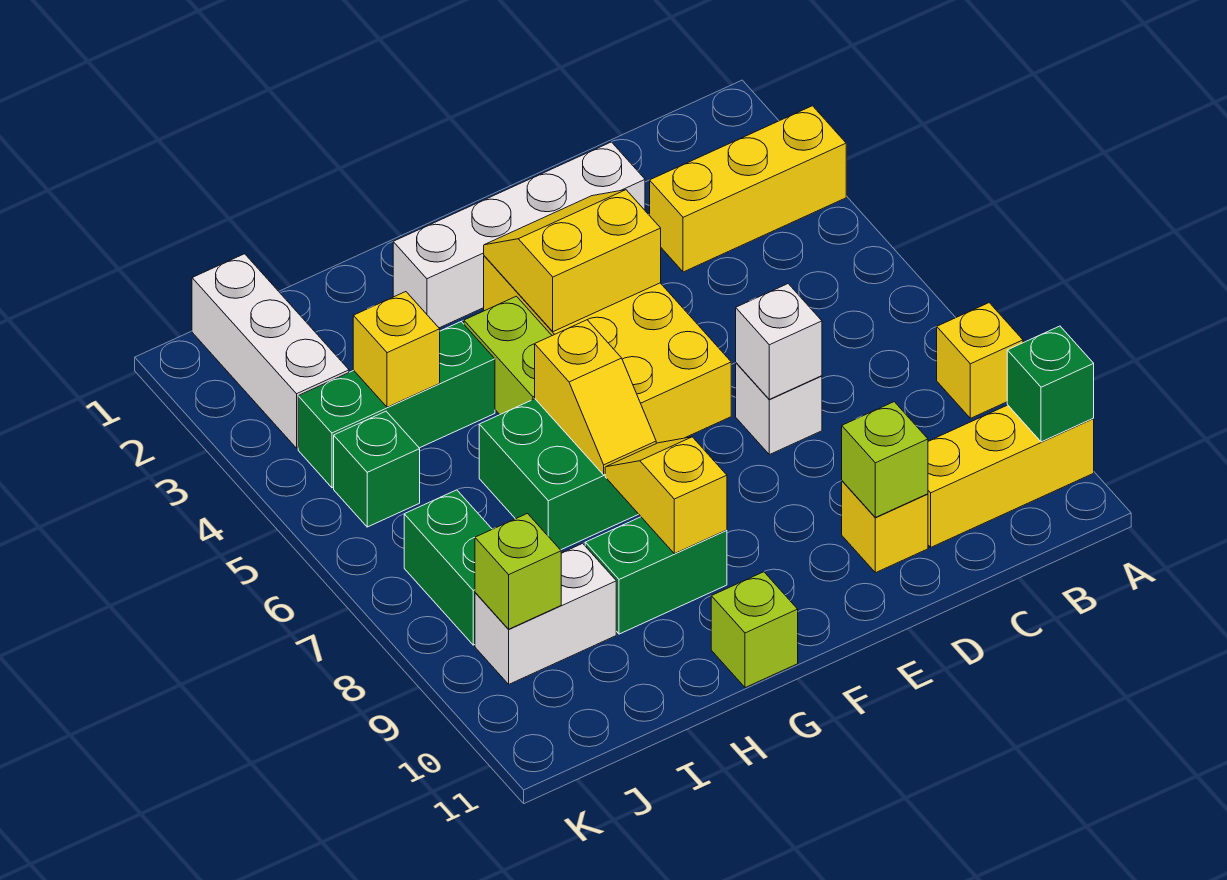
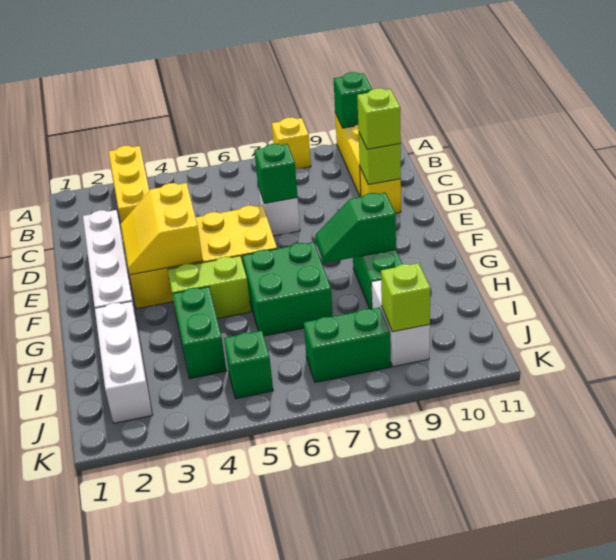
white brick D7 level 2 -> green brick D7 level 2
yellow slope G6:G7 level 2 top 6 -> none
yellow slope G8:G9 level 2 top 9 -> green slope G8:G9 level 2 top 9
lime brick G11 level 1 -> lime brick D10 level 3
green brick H4:J4 level 1 -> green brick H4:I4 level 1
yellow brick I4 level 2 -> none
white brick J1:J3 level 1 -> white brick H2:J2 level 1

